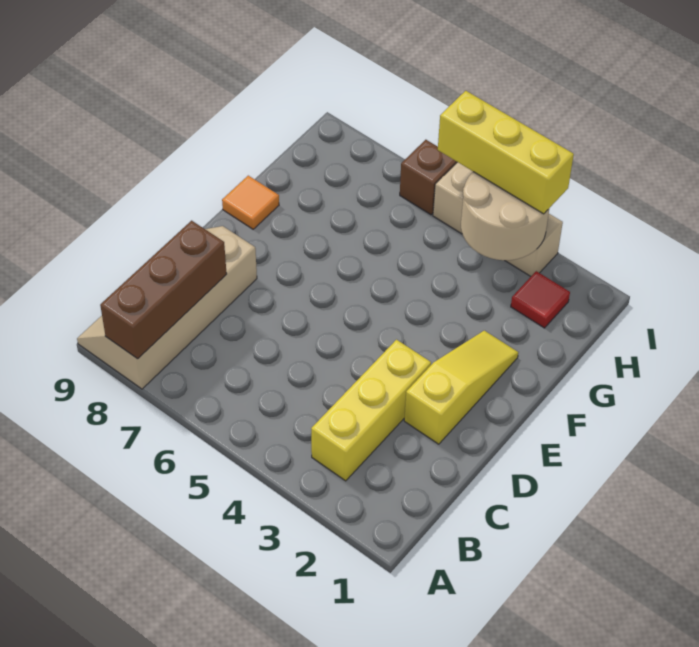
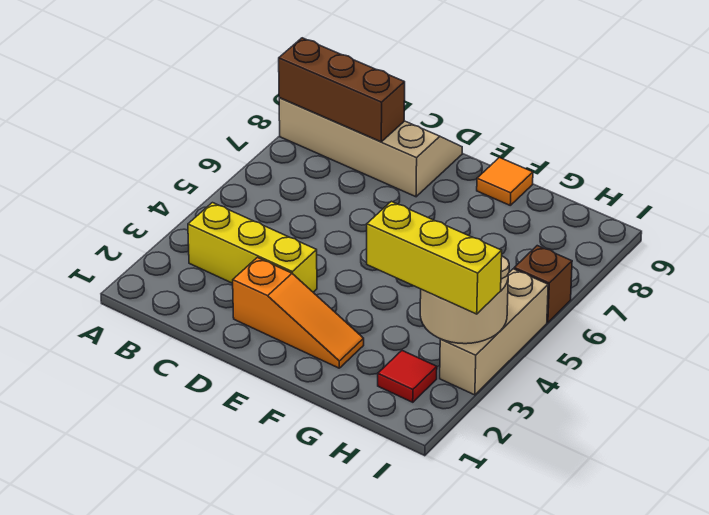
yellow slope D2:F2 level 1 top D -> orange slope D2:F2 level 1 top D
yellow brick I3:I5 level 3 -> yellow brick G3:I3 level 3

